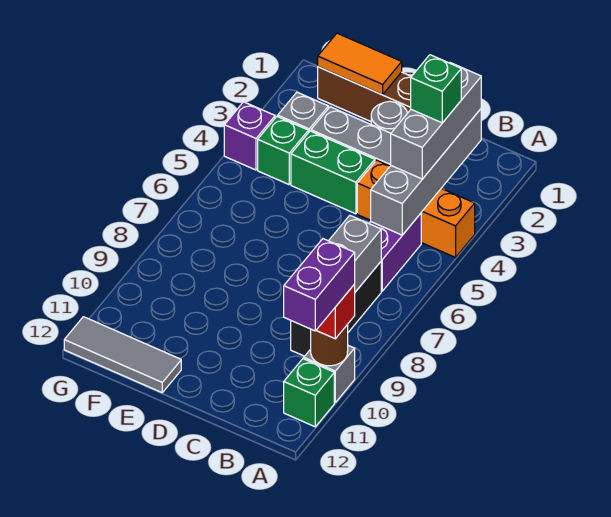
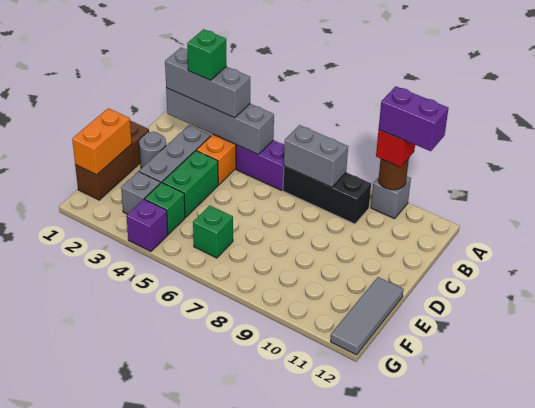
green brick A11 level 1 -> green brick F6 level 1
orange tile E1:F1 level 2 -> orange brick E1:F1 level 2

